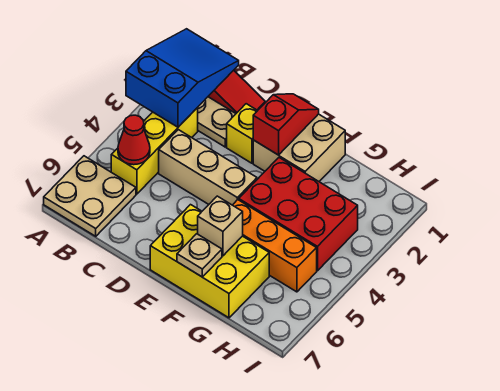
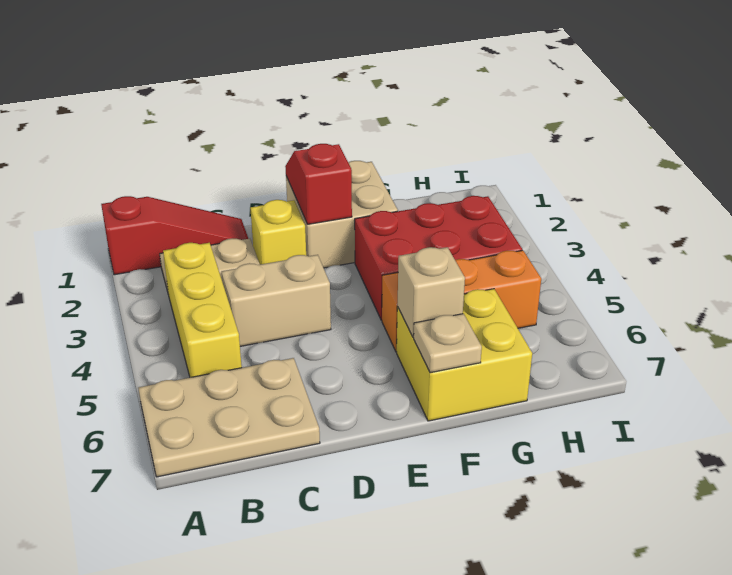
blue slope A1:B3 level 2 top 3 -> none
tan plate A6:B7 level 1 -> tan plate A6:C7 level 1
red cone B5 level 2 -> none
tan brick C4:E4 level 1 -> tan brick C4:D4 level 1
yellow brick E6:G7 level 1 -> yellow brick F6:G7 level 1

